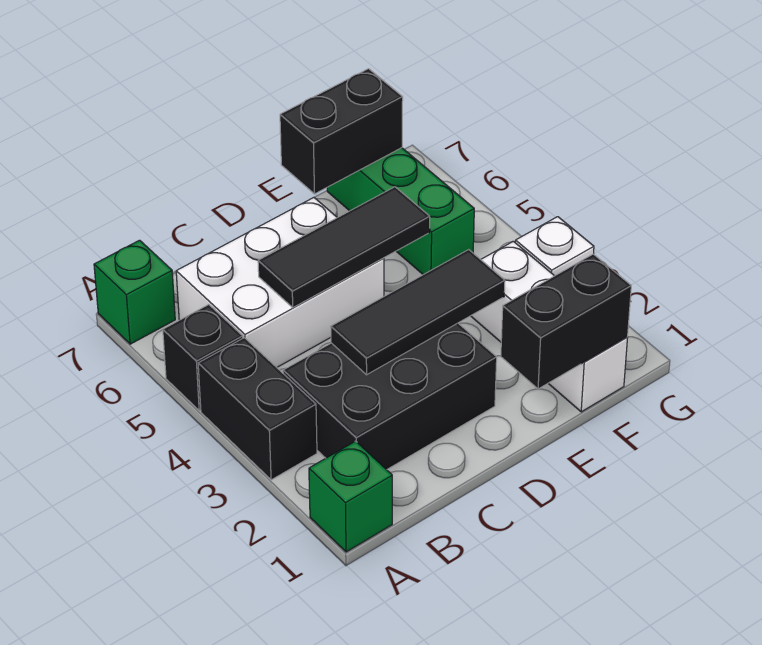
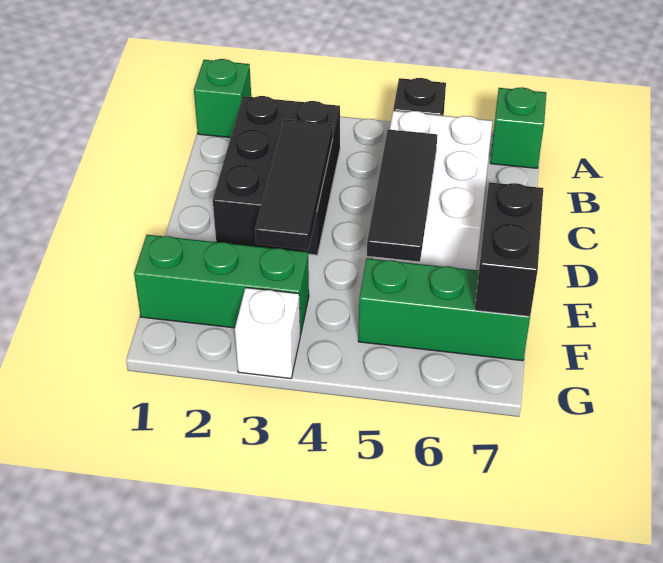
black brick A3:A4 level 1 -> none
black brick E1:F1 level 2 -> none
white brick F1:F3 level 1 -> green brick F1:F3 level 1

